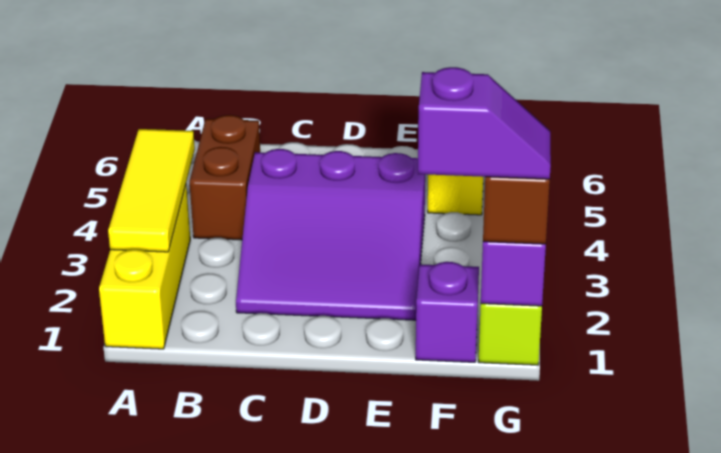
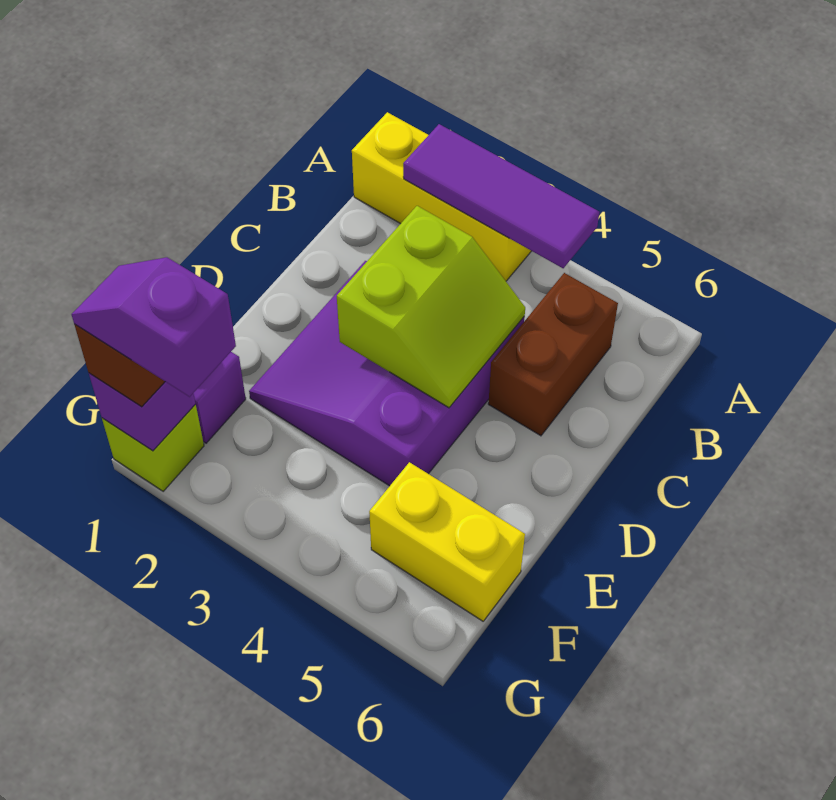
yellow tile A2:A4 level 2 -> purple tile A2:A4 level 2
brown brick B4:B5 level 1 -> brown brick B5:C5 level 1
none -> lime slope C3:D4 level 2 top 3
purple slope F1:G1 level 4 top F -> purple slope G1:G2 level 4 top 2

